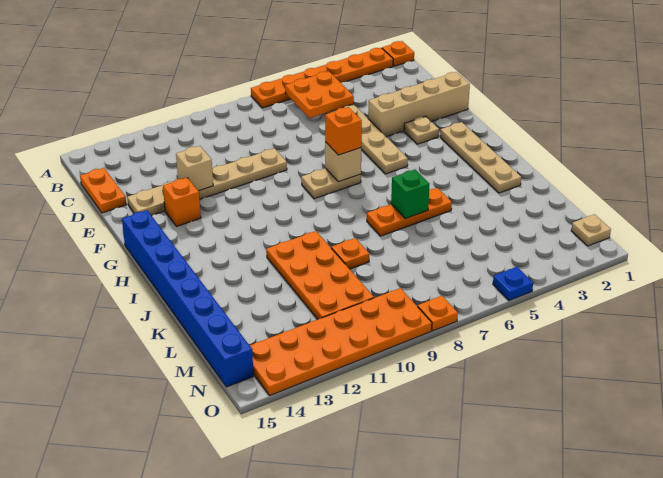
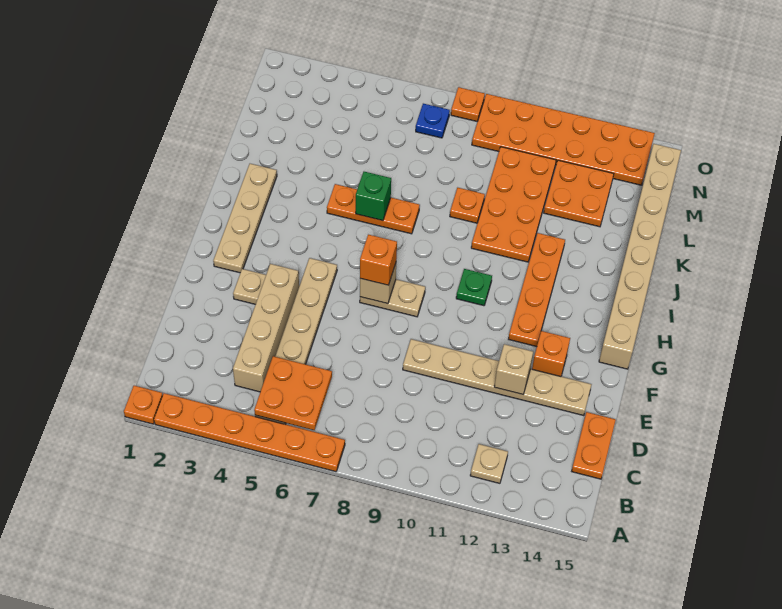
tan brick E1:E4 level 1 -> tan brick C4:F4 level 1
none -> orange plate G12:J12 level 1
blue brick G15:N15 level 1 -> tan brick G15:N15 level 1
none -> green plate H10 level 1
none -> orange plate L12:M13 level 1
tan plate N1 level 1 -> tan plate B12 level 1
blue plate O5 level 1 -> blue plate N7 level 1

